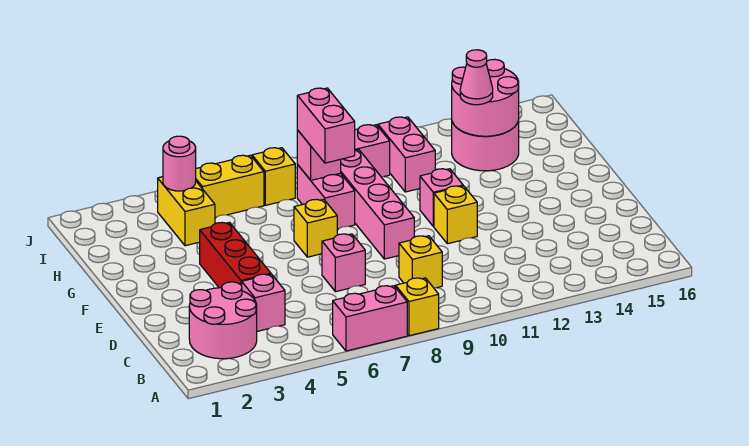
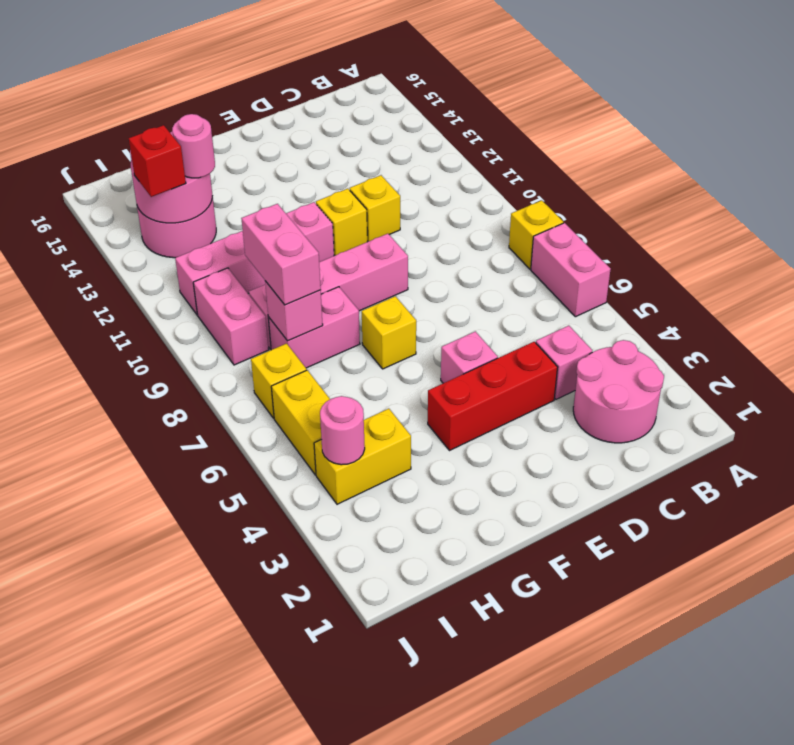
yellow brick C9 level 1 -> yellow brick D11 level 1
pink brick D7 level 1 -> pink brick E5 level 1
pink brick G8:H8 level 3 -> pink brick H8:H9 level 3
pink cone H13 level 3 -> pink round brick H13 level 3
none -> red brick I13 level 3

